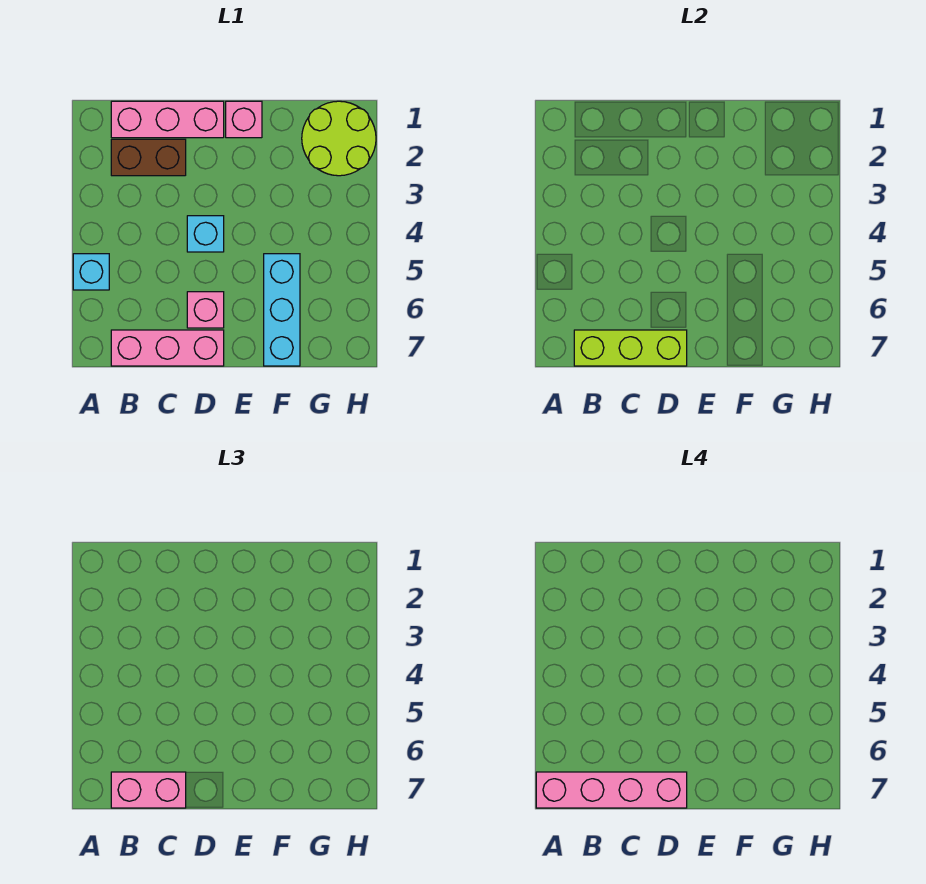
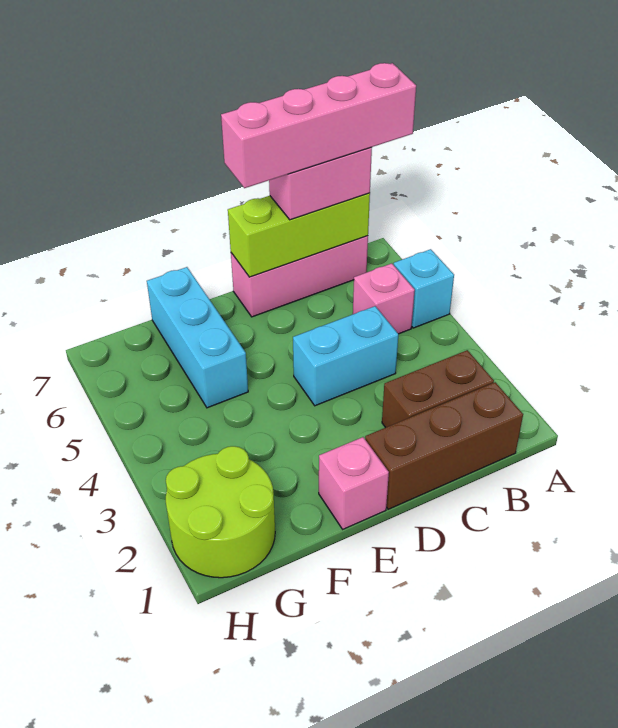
pink brick B1:D1 level 1 -> brown brick B1:D1 level 1
cyan brick D4 level 1 -> cyan brick C4:D4 level 1
pink brick D6 level 1 -> pink brick B5 level 1

